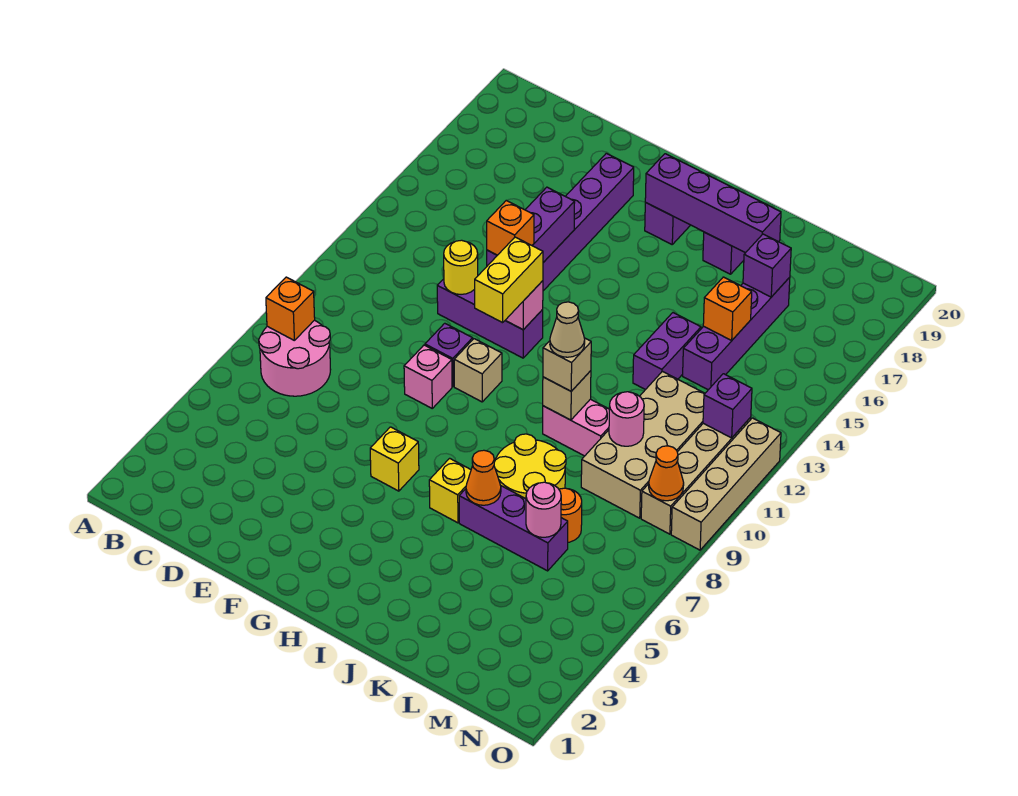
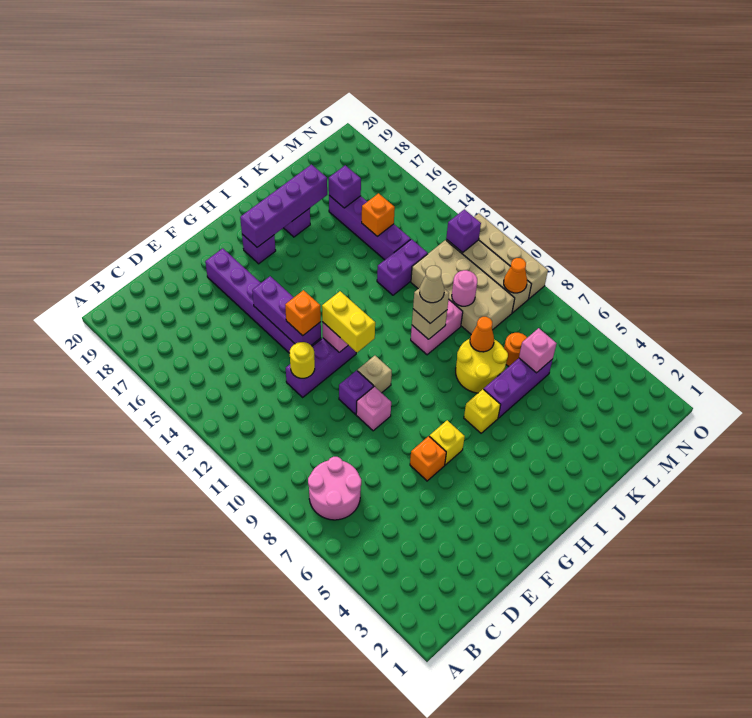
orange brick B8 level 2 -> orange brick F6 level 1
orange cone J6 level 2 -> orange cone K8 level 2
purple brick K13:K14 level 1 -> purple brick K13:L13 level 1
pink round brick L6 level 2 -> pink brick L6 level 2

